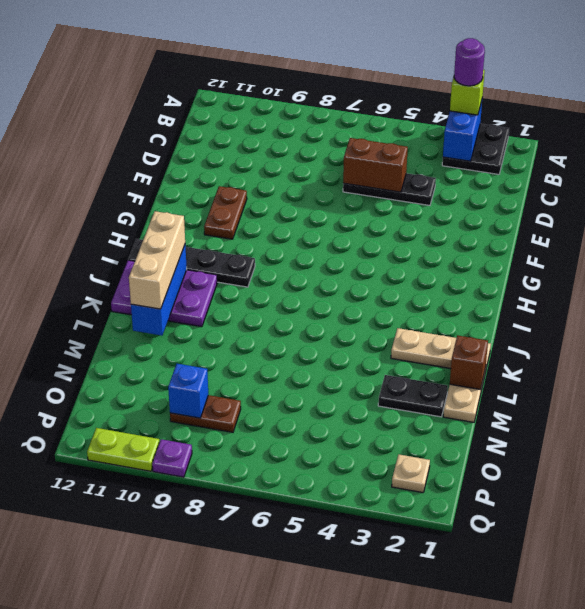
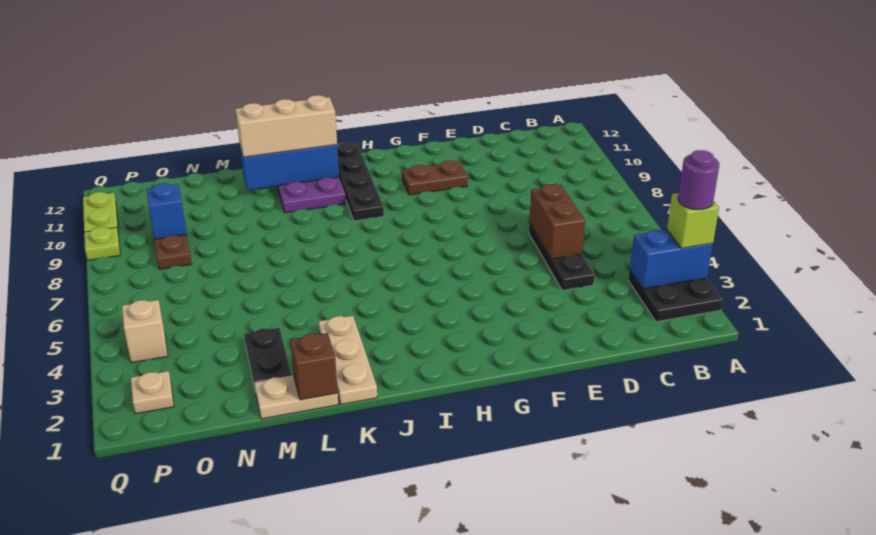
none -> tan brick P4 level 1
purple plate Q9 level 1 -> lime plate Q9 level 1

